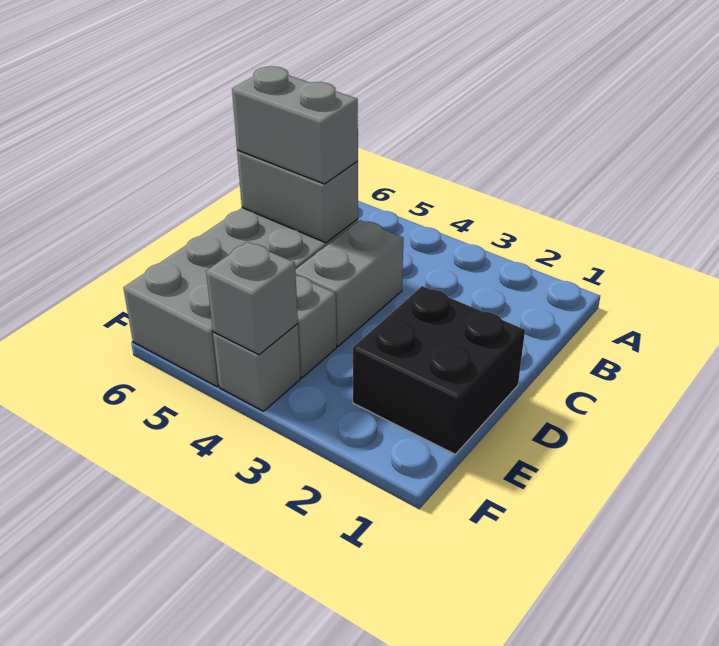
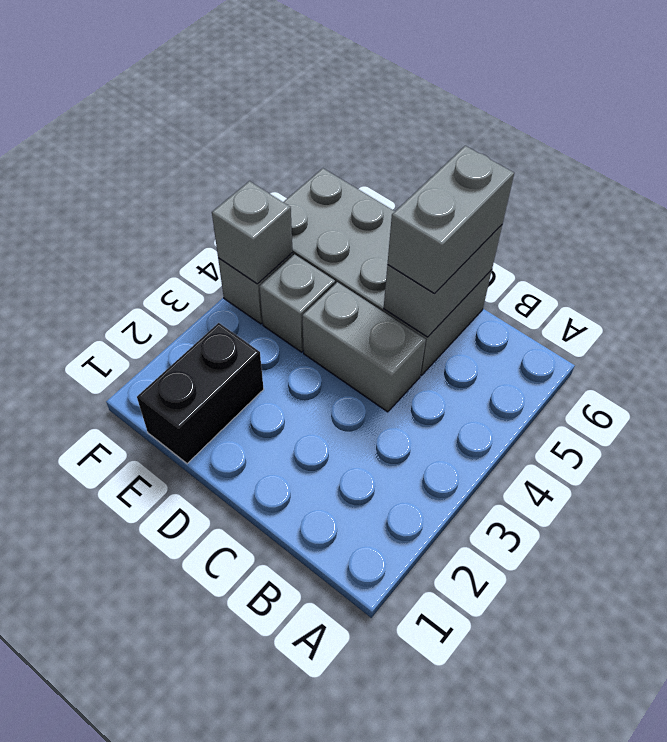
black brick D1:E2 level 1 -> black brick E1:E2 level 1

